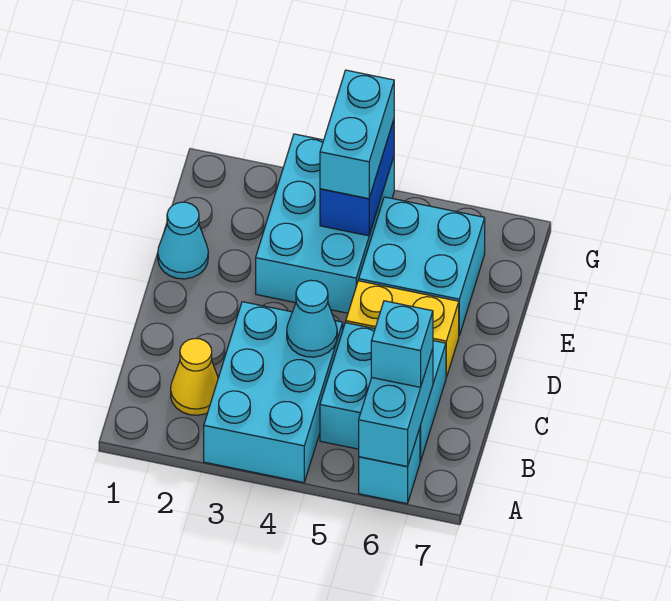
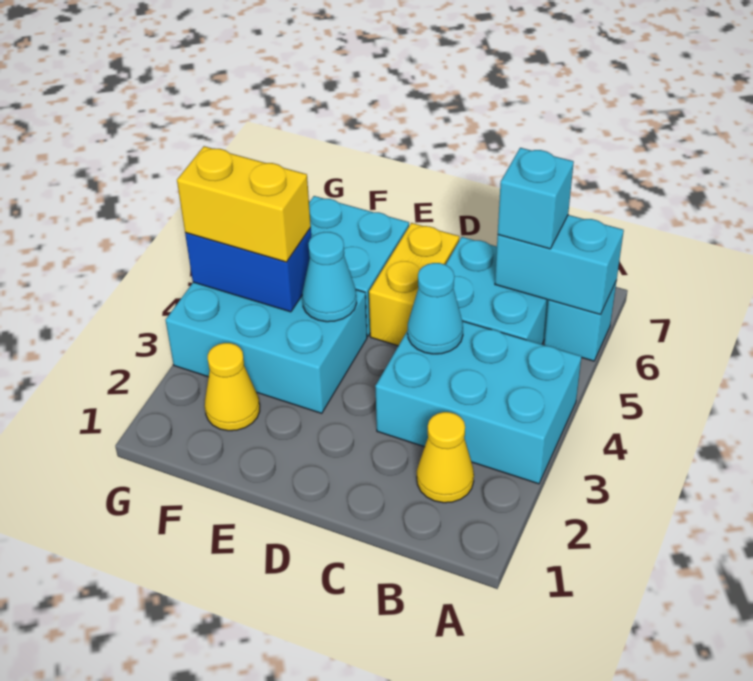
cyan cone E1 level 1 -> cyan cone E4 level 2
none -> yellow cone F2 level 1
cyan brick F4:G4 level 3 -> yellow brick F4:G4 level 3

